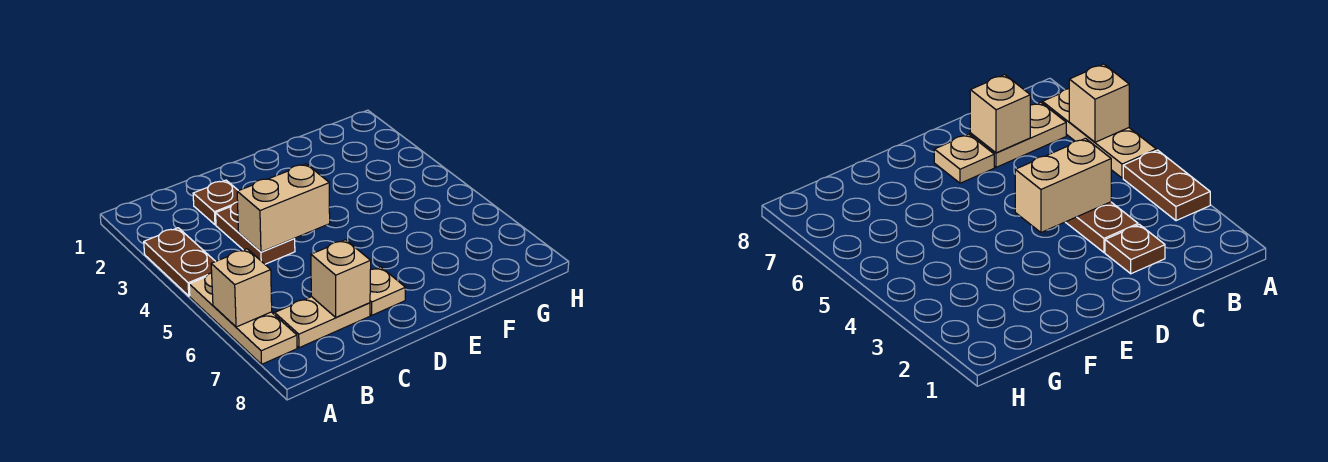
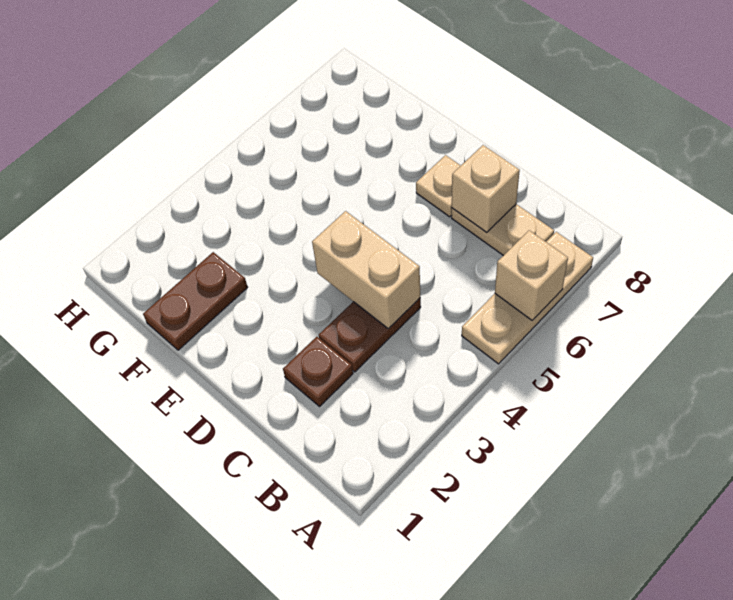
brown plate A3:A4 level 1 -> brown plate F1:F2 level 1

